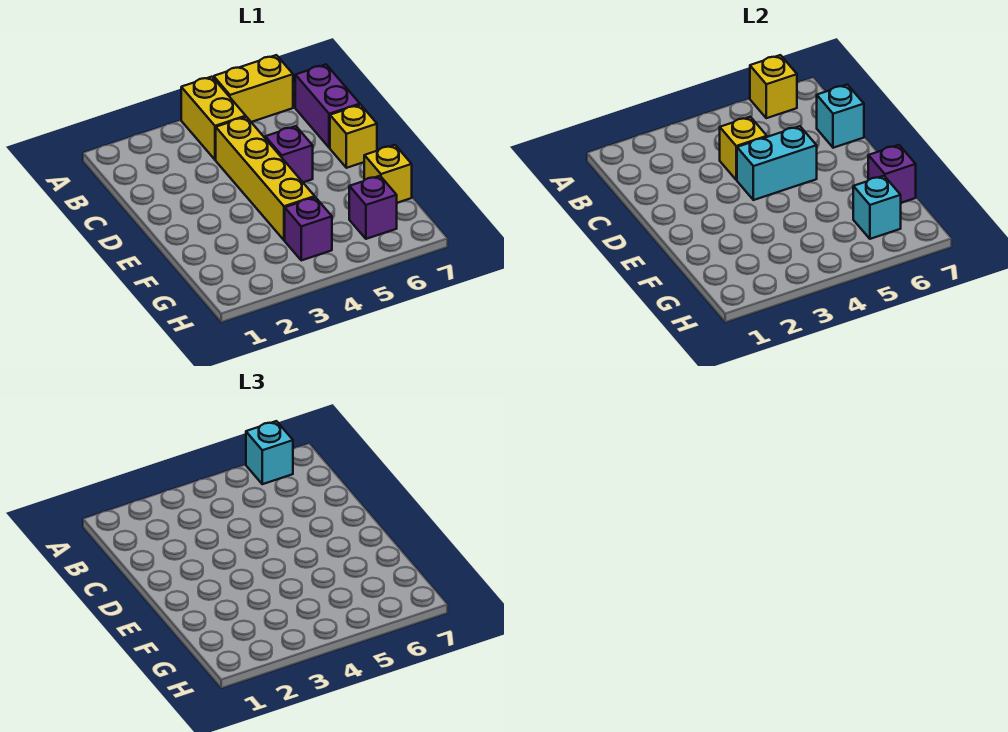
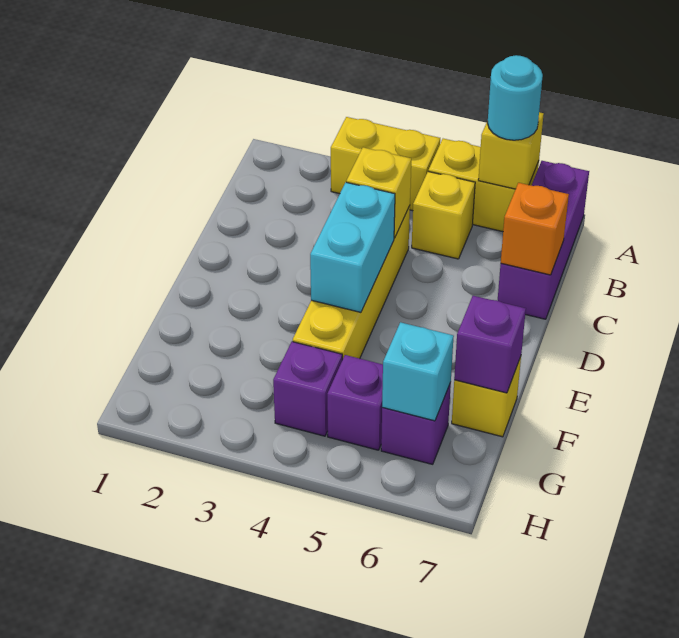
yellow brick A4:B4 level 1 -> yellow brick A3:A4 level 1
cyan brick A6 level 3 -> cyan round brick A6 level 3
purple brick B7:C7 level 1 -> purple brick A7:C7 level 1
cyan brick C7 level 2 -> orange brick C7 level 2
cyan brick D4:D5 level 2 -> cyan brick D4:E4 level 2
purple brick D5 level 1 -> purple brick G5 level 1
yellow brick D7 level 1 -> yellow brick B5 level 1

